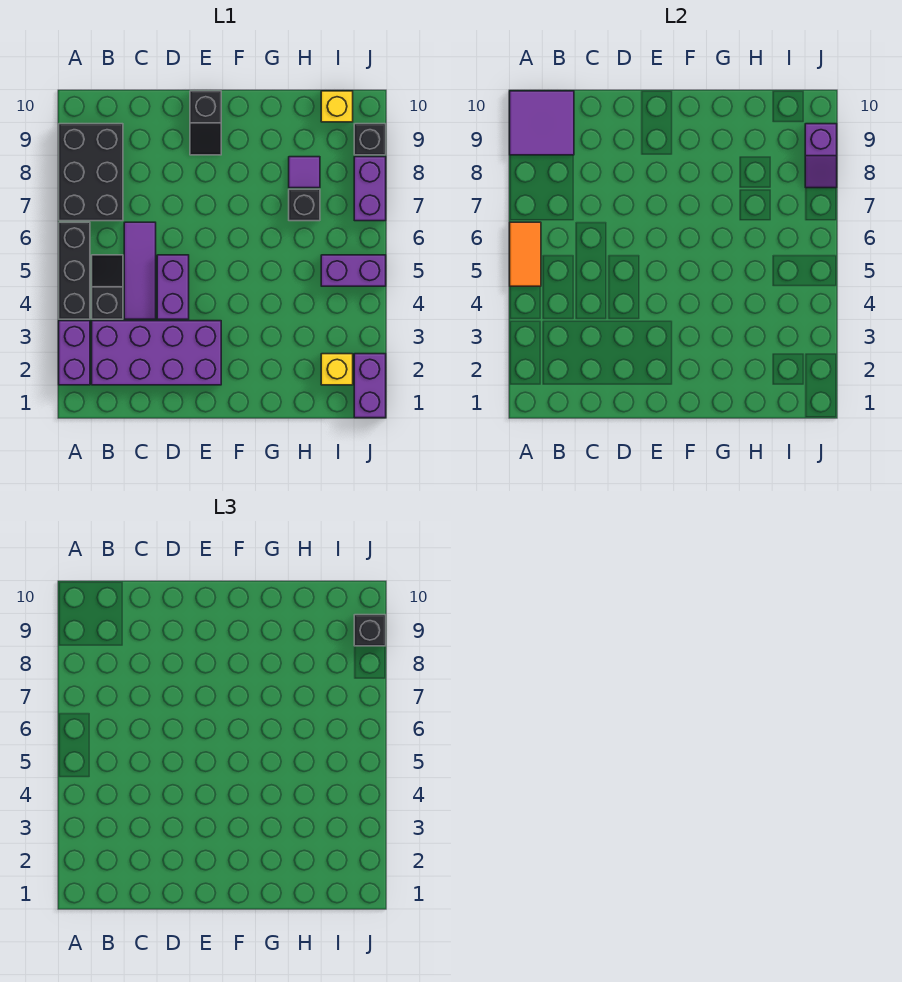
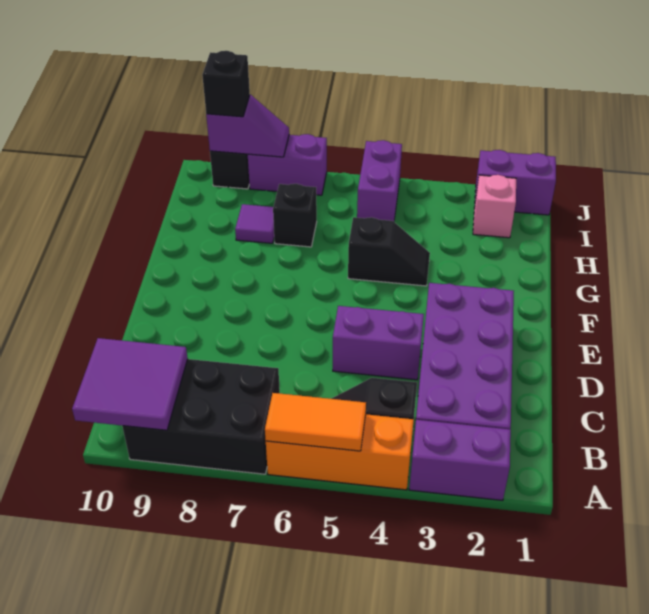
black brick A4:A6 level 1 -> orange brick A4:A6 level 1
purple tile C4:C6 level 1 -> none
black slope E9:E10 level 1 top 10 -> black slope G4:G5 level 1 top 5
yellow brick I2 level 1 -> pink brick I2 level 1
yellow brick I10 level 1 -> none

